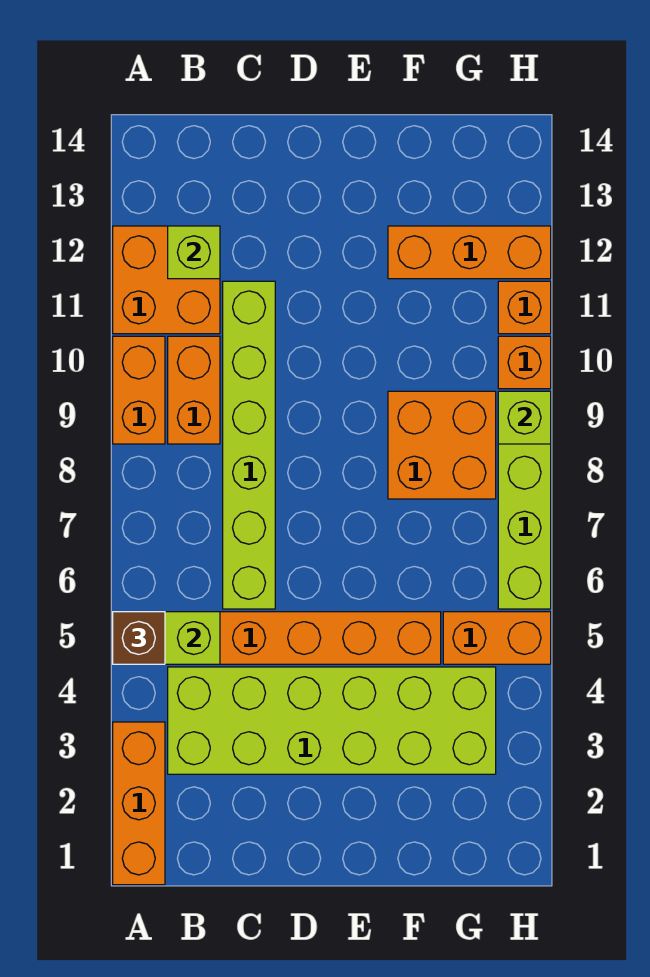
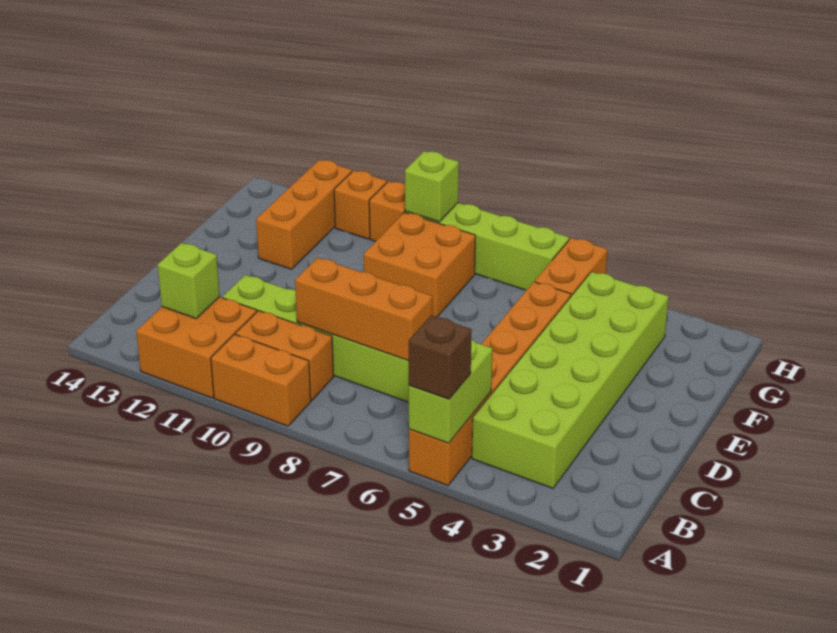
orange brick A1:A3 level 1 -> orange brick C7:C9 level 2

